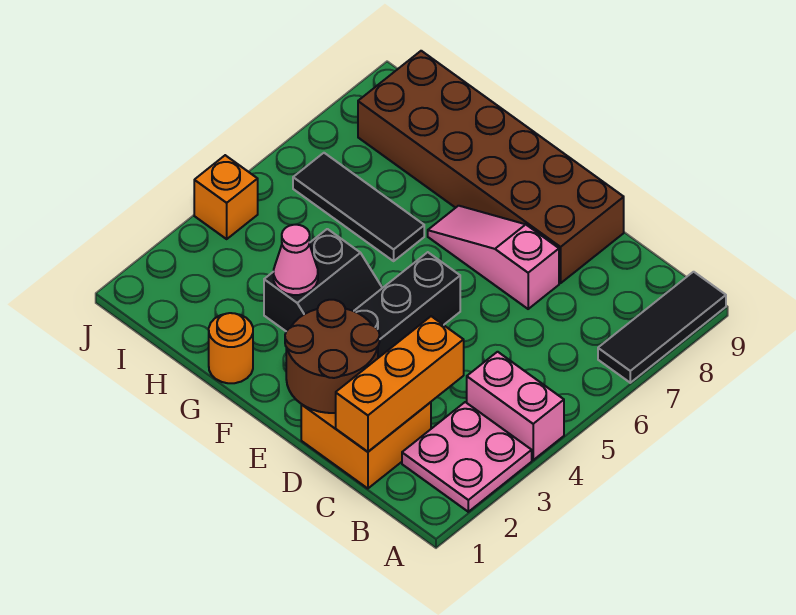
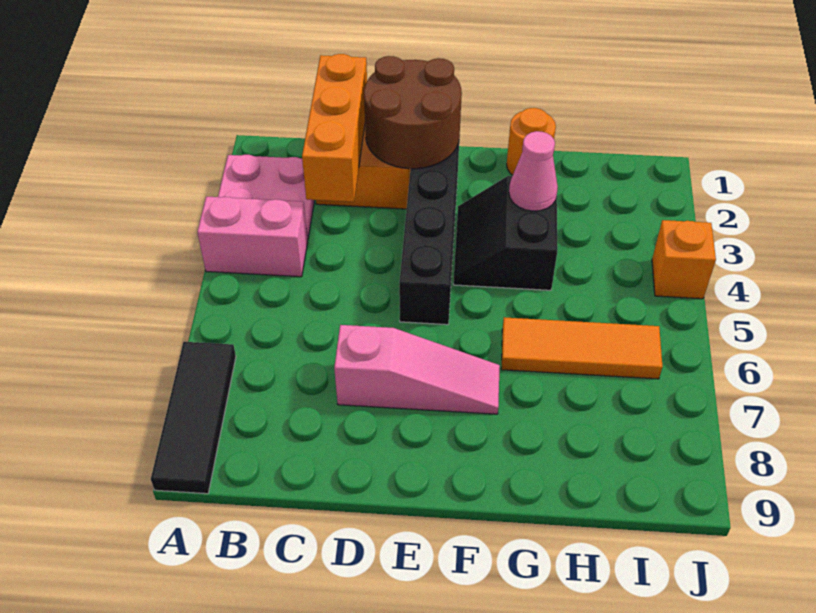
brown brick D8:I9 level 1 -> none
black tile G6:I6 level 1 -> orange tile G6:I6 level 1

